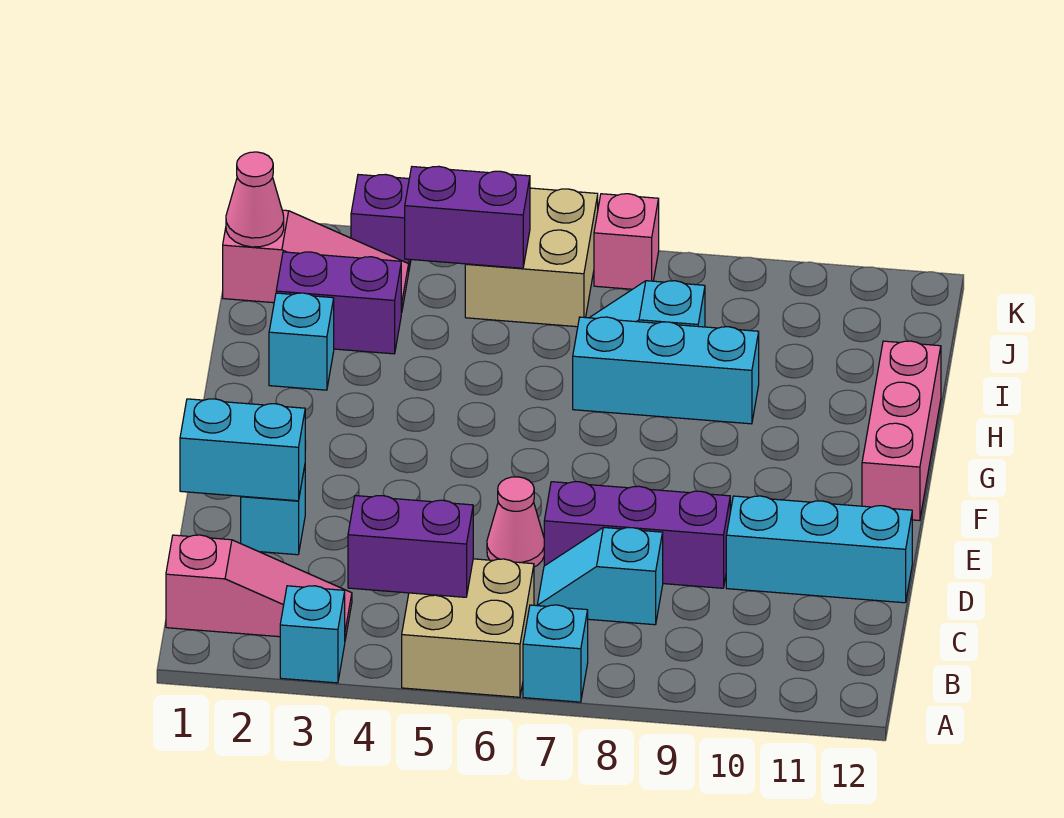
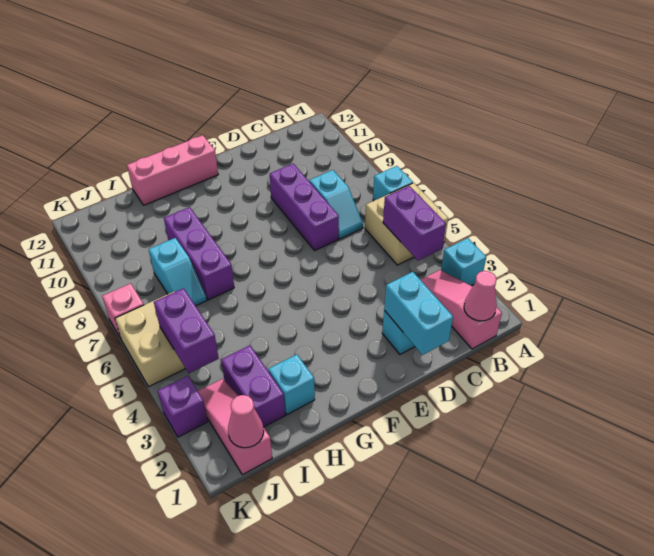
pink cone D6 level 1 -> pink cone B1 level 2
cyan brick D10:D12 level 1 -> none
cyan brick H7:H9 level 1 -> purple brick H7:H9 level 1

